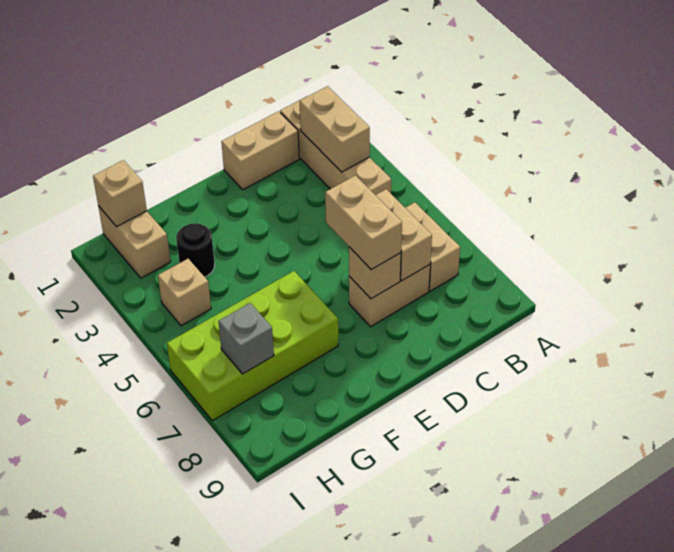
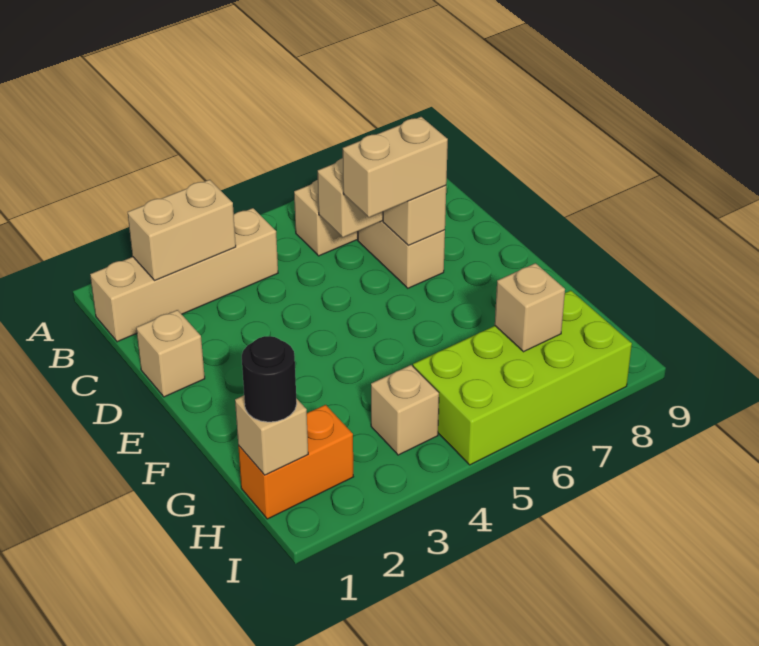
tan brick C1:D1 level 1 -> tan brick D1 level 1
lime brick F6:I7 level 1 -> lime brick H5:I8 level 1
black round brick G3 level 1 -> black round brick H1 level 3
tan brick H1:H2 level 1 -> orange brick H1:H2 level 1
grey brick H7 level 2 -> tan brick H7 level 2

